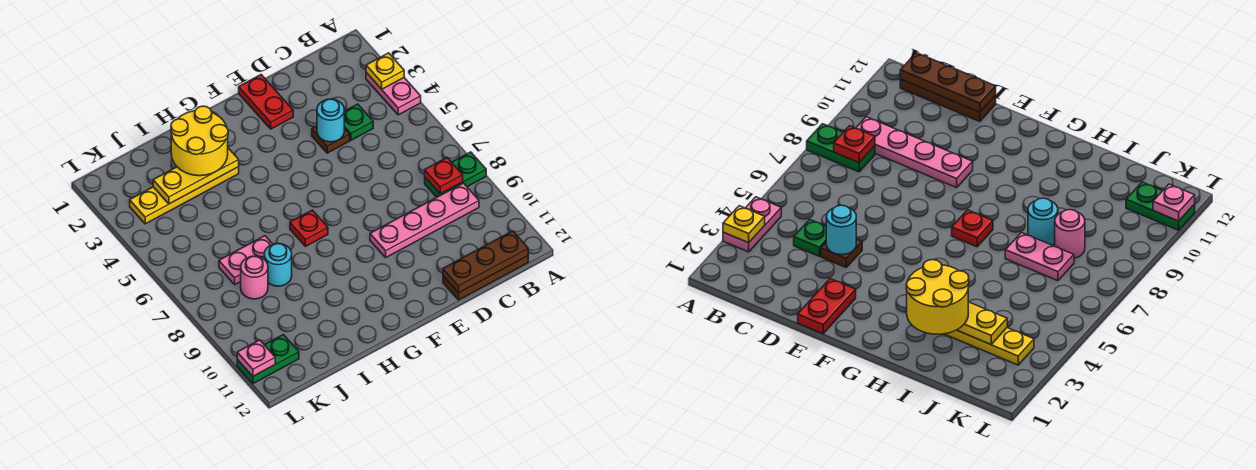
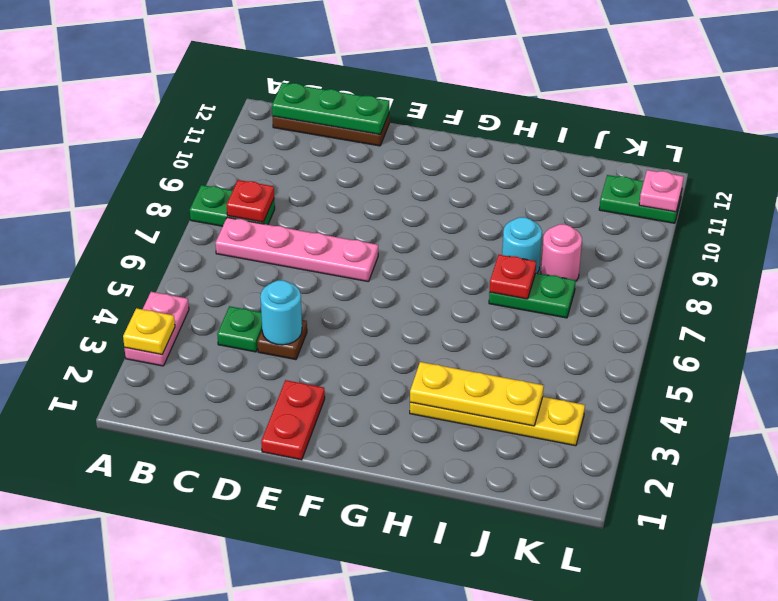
pink plate B9:E9 level 1 -> pink plate B7:E7 level 1
brown plate B12:D12 level 2 -> green plate B12:D12 level 2
red plate G7 level 1 -> red plate I7 level 2
yellow round brick H2:I3 level 3 -> none
pink plate I7:J7 level 1 -> green plate I7:J7 level 1

